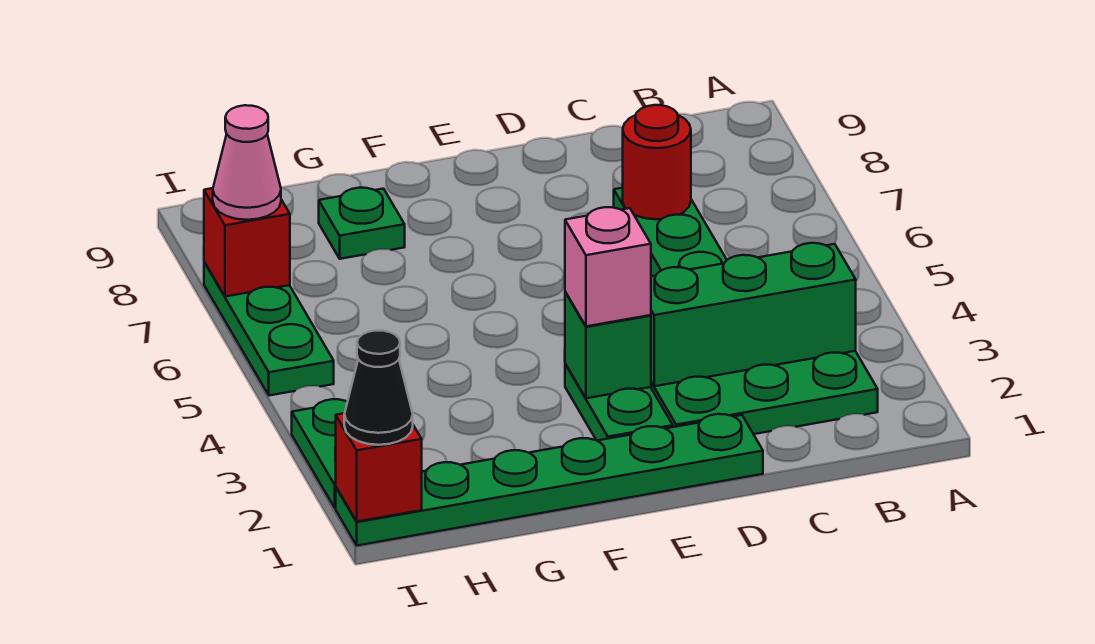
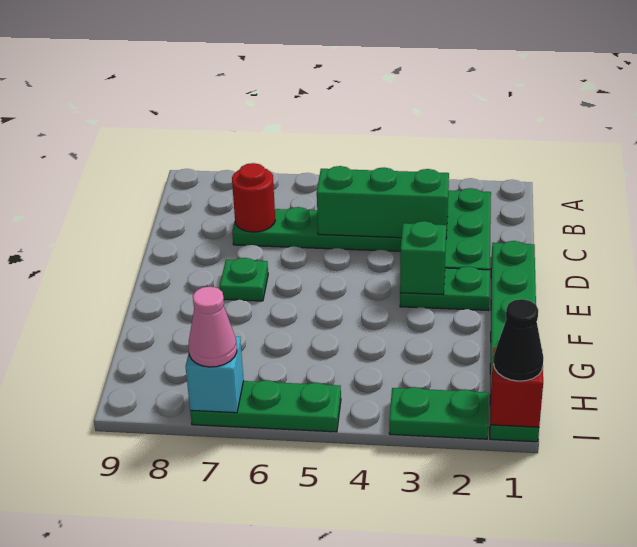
green brick B3:D3 level 2 -> green brick C3:C5 level 2
pink brick E3 level 3 -> none
green plate G8 level 1 -> green plate E7 level 1
red brick I7 level 2 -> cyan brick I7 level 2

